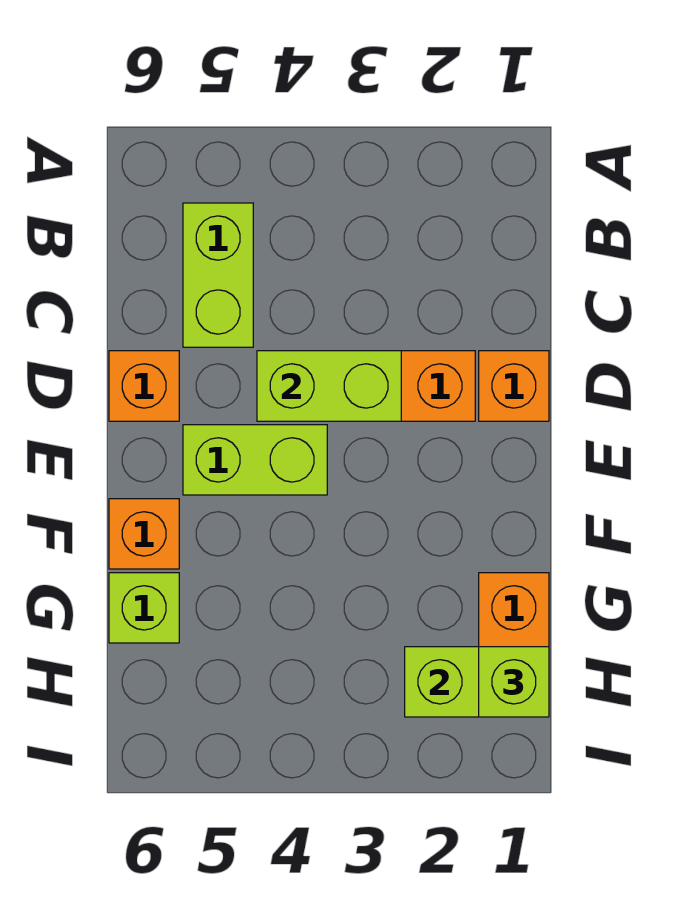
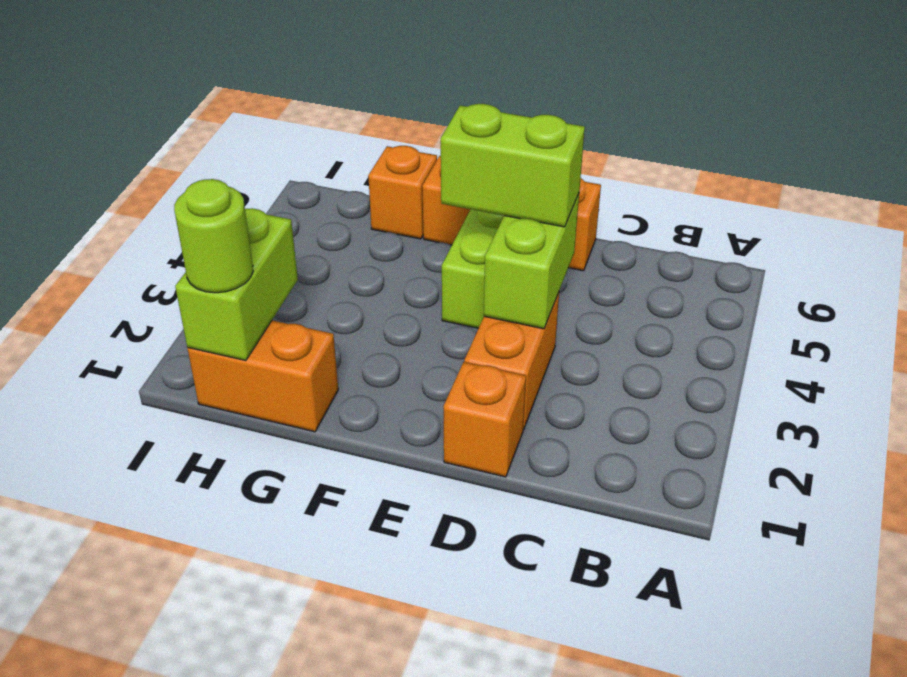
lime brick B5:C5 level 1 -> lime brick D4:E4 level 3
lime brick G6 level 1 -> orange brick G6 level 1
lime brick H1 level 3 -> lime round brick H1 level 3

